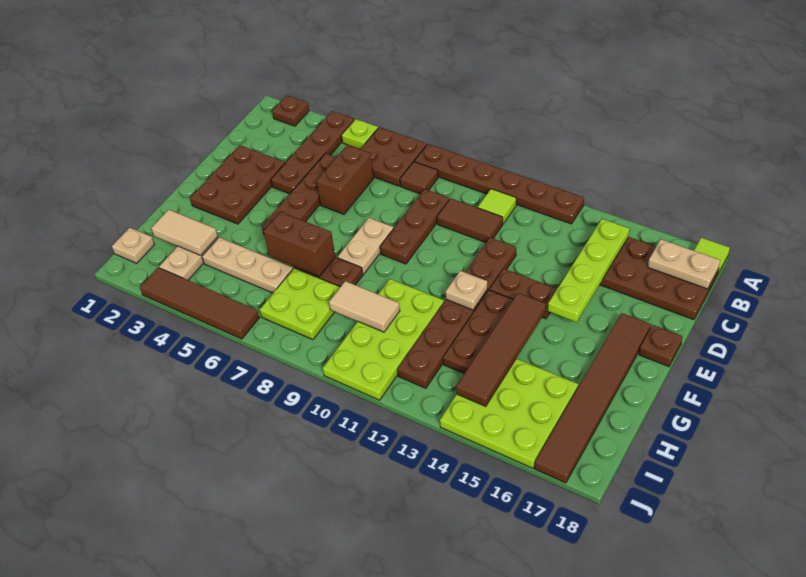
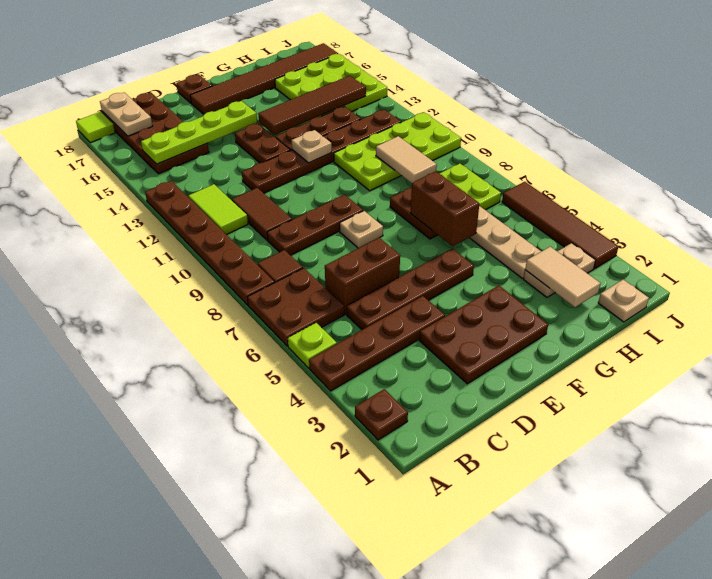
lime tile B11 level 1 -> lime tile B11:B12 level 1
tan plate E8:F8 level 1 -> tan plate E8 level 1

